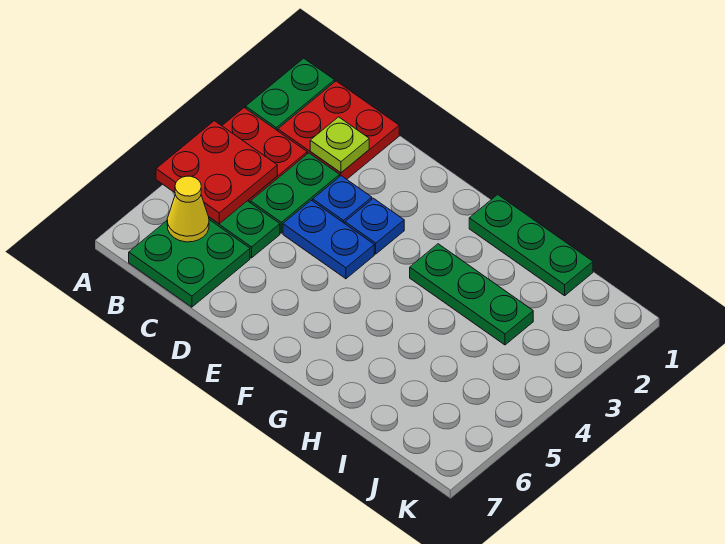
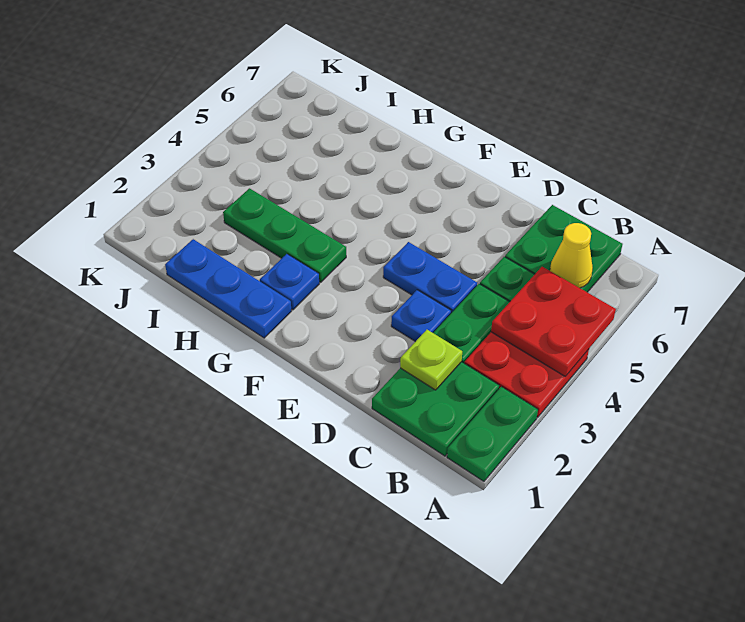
red plate B1:C2 level 1 -> green plate B1:C2 level 1
blue plate E3 level 1 -> blue plate G2 level 1
green plate G1:I1 level 1 -> blue plate G1:I1 level 1

